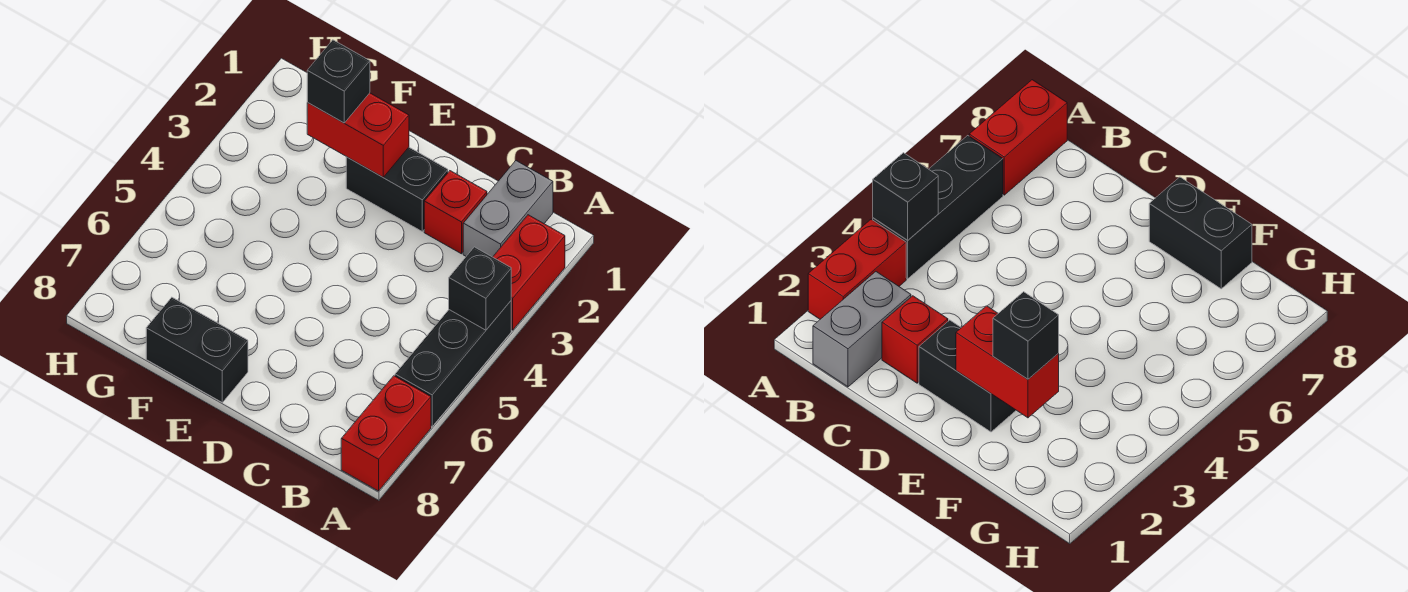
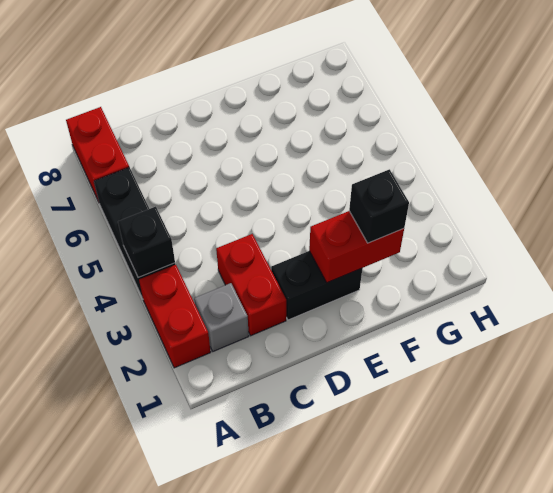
grey brick B1:B2 level 1 -> grey brick B2 level 1
red brick C2 level 1 -> red brick C2:C3 level 1
black brick E8:F8 level 1 -> none

